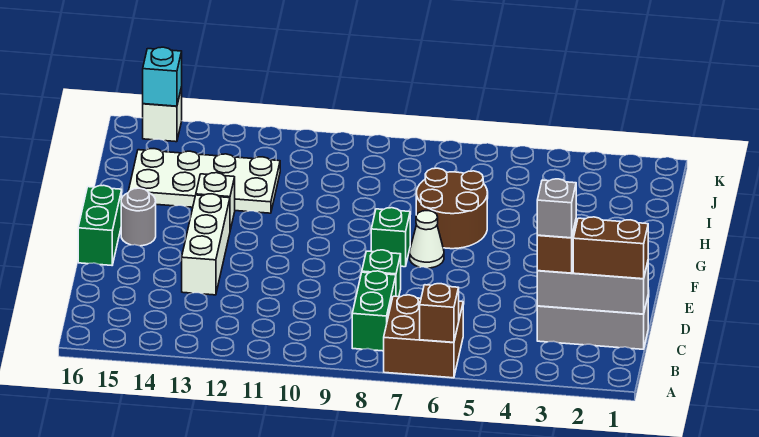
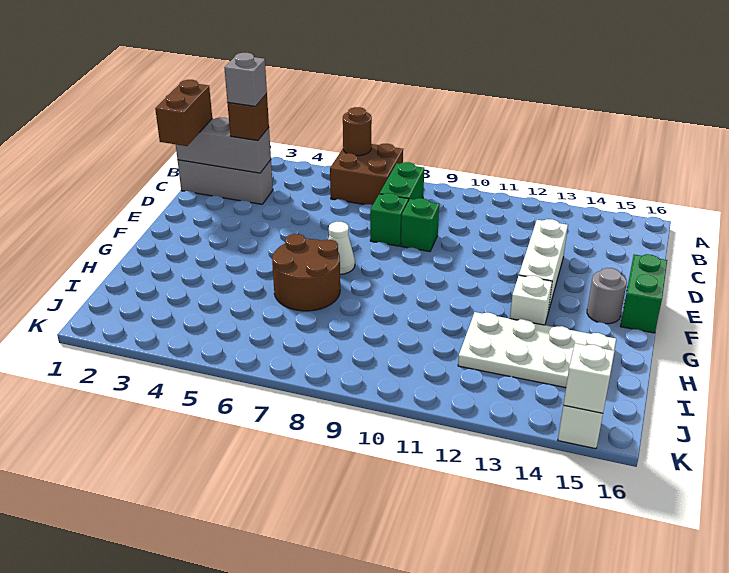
brown brick A6 level 2 -> brown round brick A6 level 2
brown brick C1:C2 level 3 -> brown brick C1:D1 level 3
green brick F8 level 1 -> green brick D9 level 1
cyan brick K15 level 2 -> white brick K15 level 2

